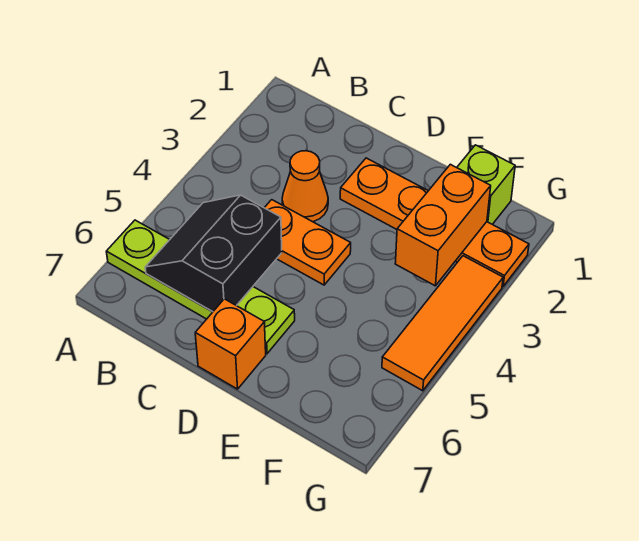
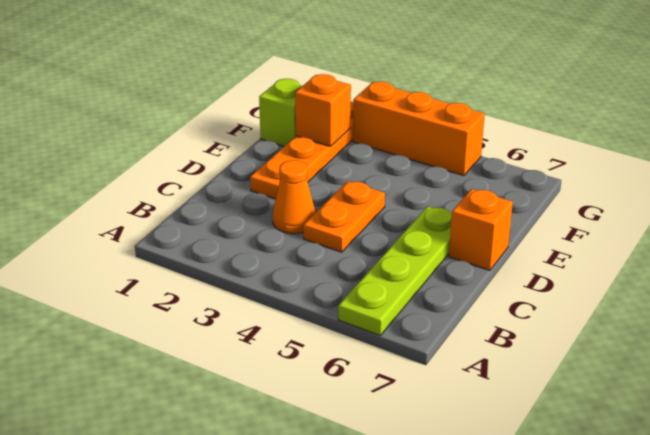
black slope B5:C6 level 2 top C -> none
orange brick F2:F3 level 2 -> orange brick F2 level 2
orange tile G3:G5 level 1 -> orange brick G3:G5 level 1

